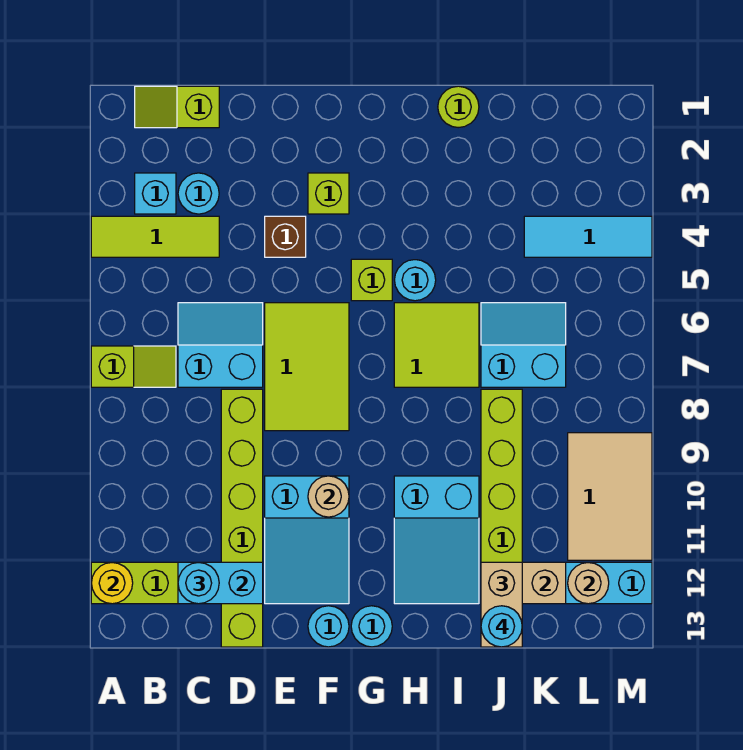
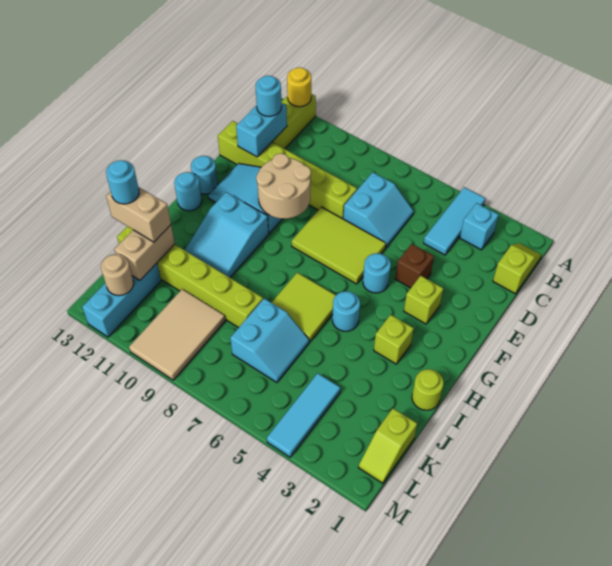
lime tile A4:C4 level 1 -> cyan tile A4:C4 level 1
lime slope A7:B7 level 1 top A -> lime slope K1:L1 level 1 top K
cyan round brick C3 level 1 -> cyan round brick F5 level 1
tan round brick F10 level 2 -> tan round brick E9:F10 level 2
lime brick G5 level 1 -> lime brick H3 level 1
cyan slope H10:I12 level 1 top 10 -> cyan slope G10:I11 level 1 top G
tan tile L9:M11 level 1 -> tan tile K9:M10 level 1

